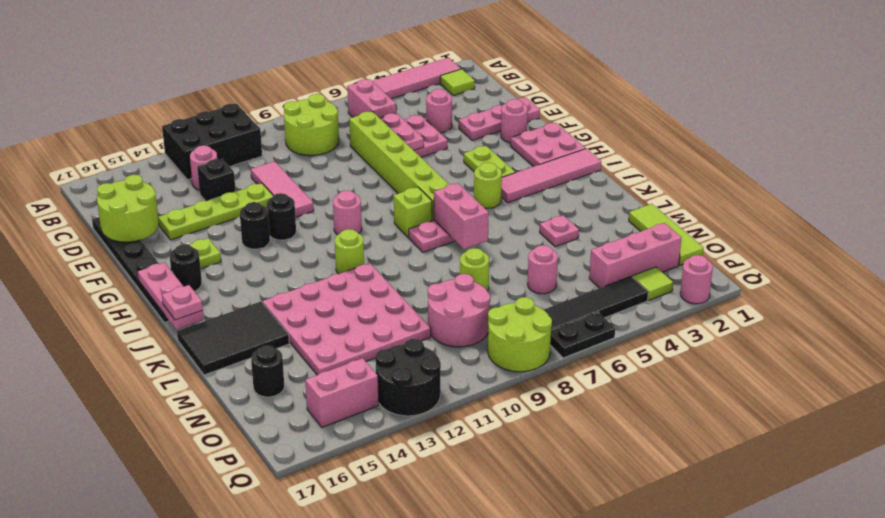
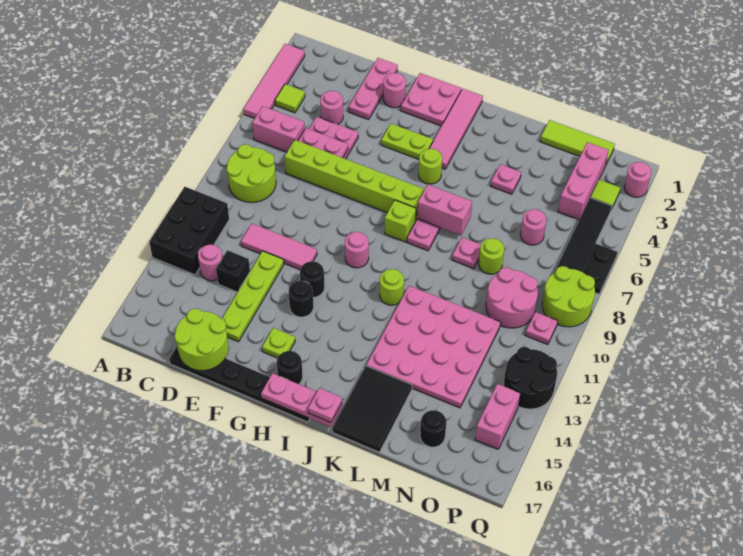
lime tile B2 level 1 -> lime tile B4 level 1
none -> pink plate L8 level 1
none -> pink plate P10 level 1

